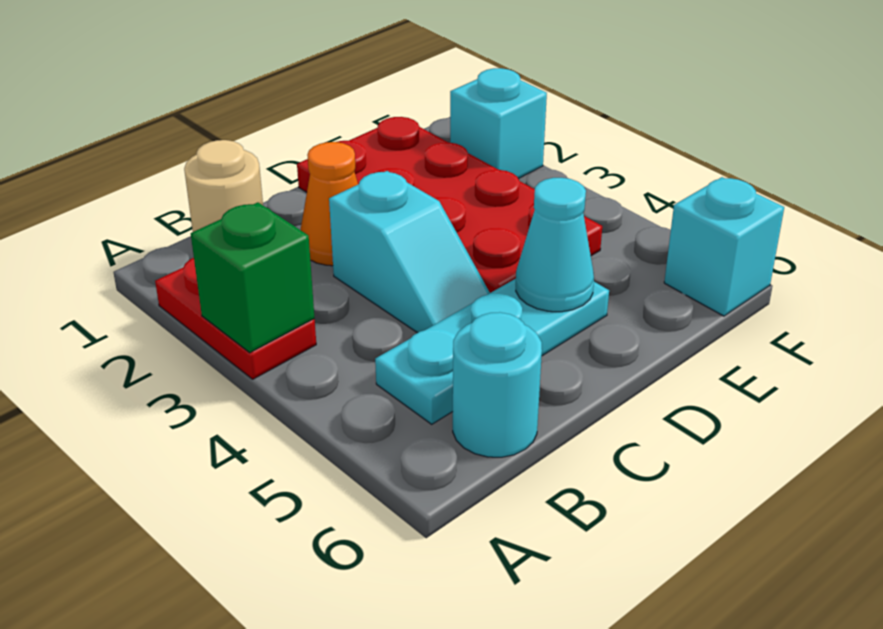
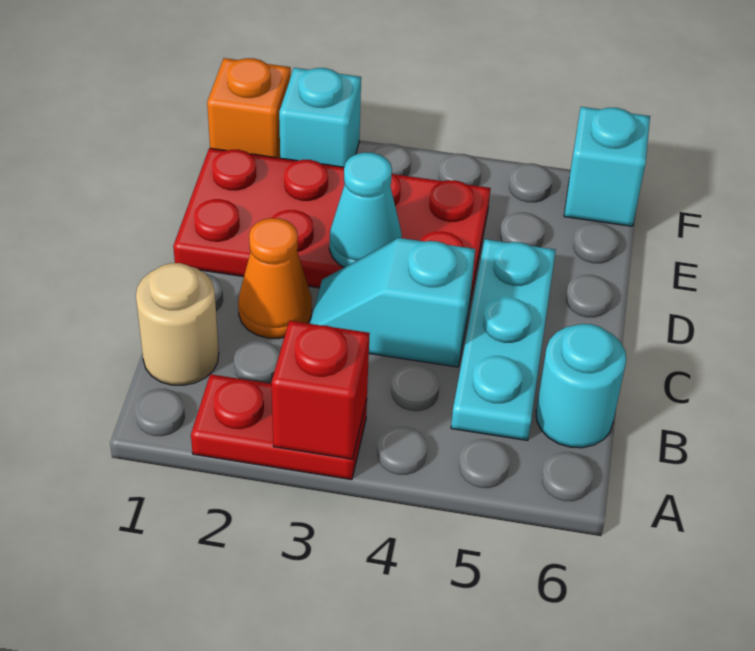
green brick A3 level 2 -> red brick A3 level 2
cyan slope C3:C4 level 1 top 3 -> cyan slope C3:C4 level 1 top 4
cyan cone D5 level 2 -> cyan cone D3 level 2
none -> orange brick F1 level 1

